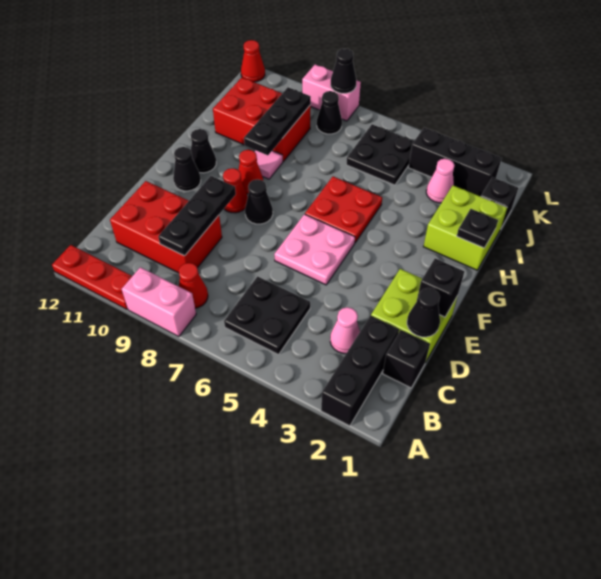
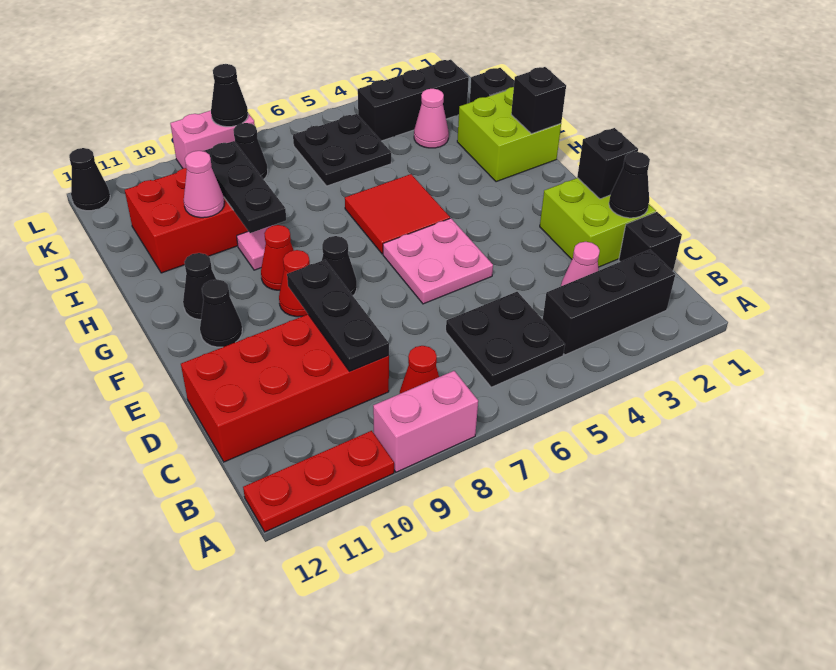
black brick A2:C2 level 1 -> black brick B2:B4 level 1
red brick C9:D11 level 1 -> red brick C9:D12 level 1
red plate G5:H6 level 1 -> red tile G5:H6 level 1
black plate H1 level 2 -> black brick H1 level 2
none -> pink cone I10 level 2
red cone L12 level 1 -> black cone L12 level 1

